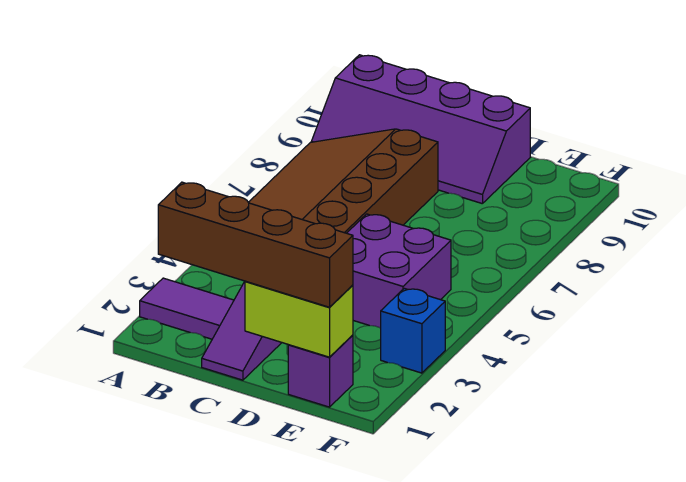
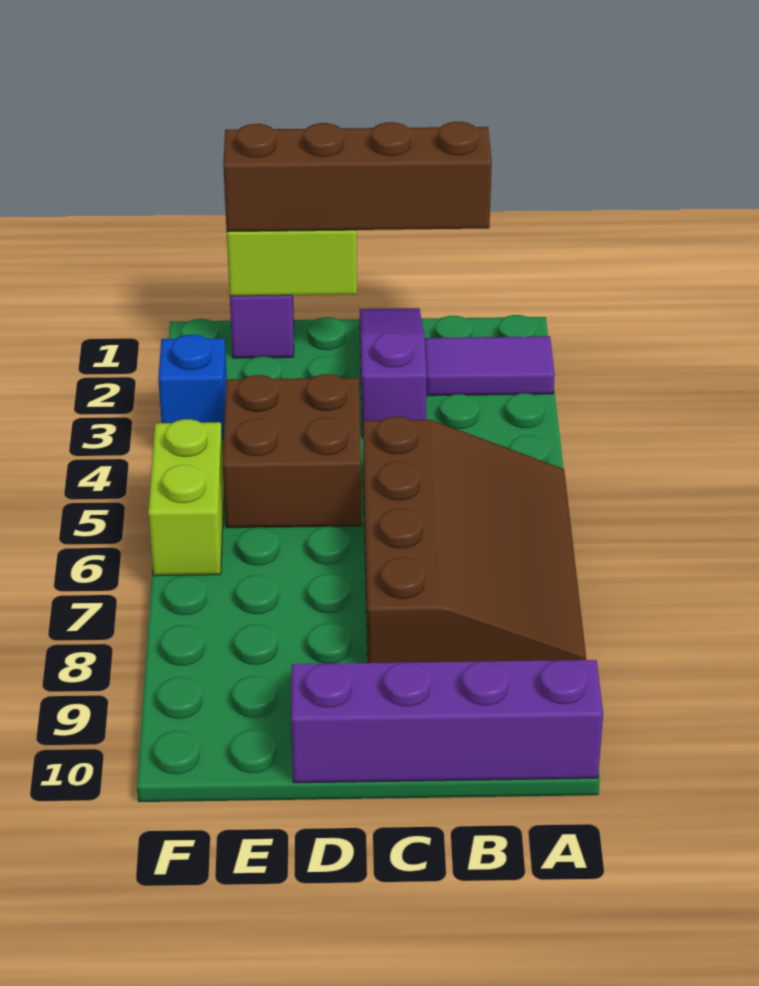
purple brick D4:E5 level 1 -> brown brick D4:E5 level 1
none -> lime brick F5:F6 level 1

